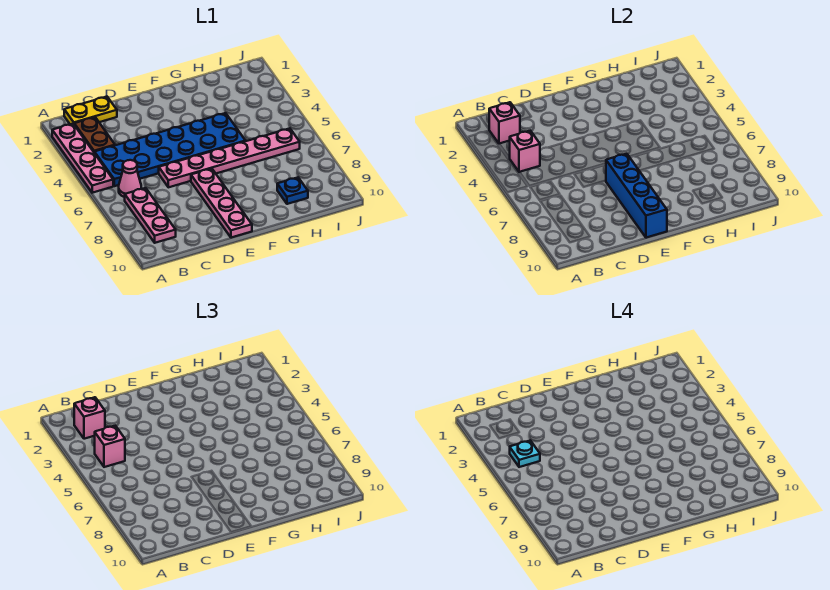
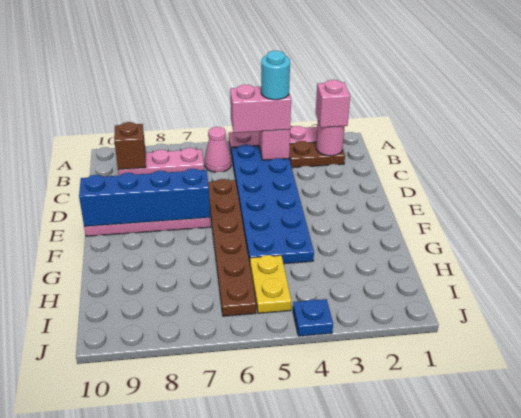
yellow plate B1:C1 level 1 -> yellow plate H5:I5 level 1
pink brick B2 level 2 -> pink round brick B2 level 2
pink brick B4 level 3 -> pink brick B4:B5 level 3
cyan plate B4 level 4 -> cyan round brick B4 level 4
none -> brown brick B9 level 2
pink plate D6:I6 level 1 -> brown plate D6:I6 level 1
blue plate H9 level 1 -> blue plate J4 level 1

